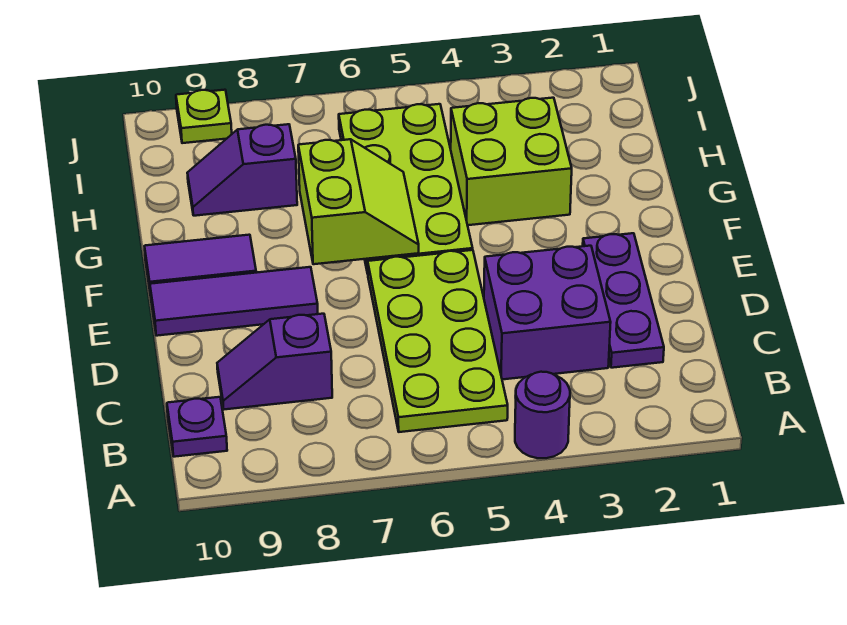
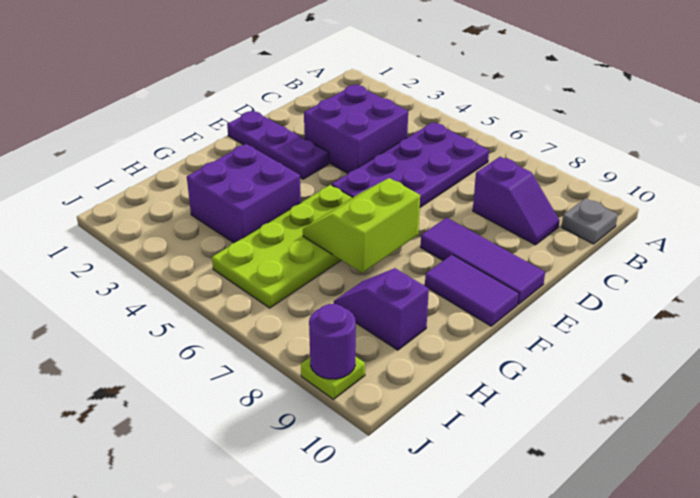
purple round brick A4 level 1 -> purple round brick J9 level 2
lime plate B5:E6 level 1 -> purple plate B5:E6 level 1
purple plate B10 level 1 -> grey plate B10 level 1
purple plate C2:E2 level 1 -> purple plate E1:E3 level 1
lime brick G3:H4 level 1 -> purple brick G3:H4 level 1
purple slope H8:H9 level 1 top 8 -> purple slope H8:H9 level 1 top 9

